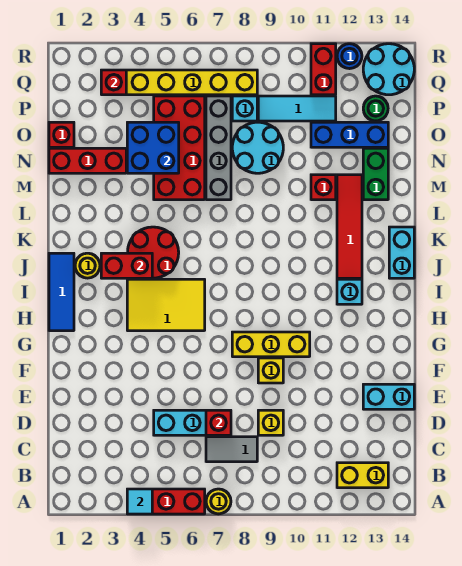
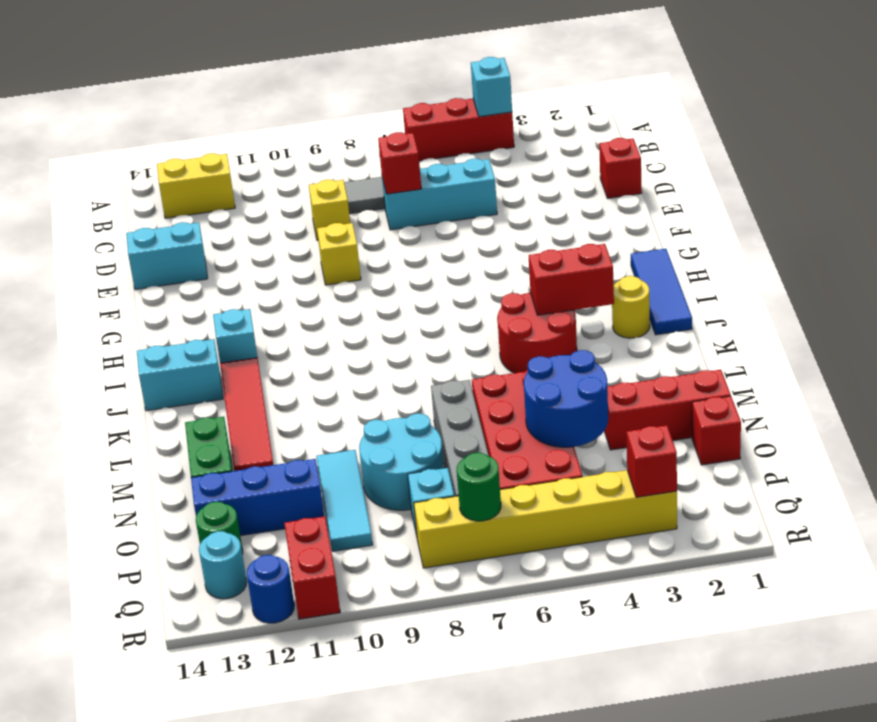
cyan tile A4 level 2 -> cyan brick A4 level 2
yellow round brick A7 level 1 -> none
yellow brick G8:G10 level 1 -> none
yellow tile H4:I6 level 1 -> none
cyan brick J14:K14 level 1 -> cyan brick J13:J14 level 1
red brick M11 level 1 -> red brick D1 level 1
blue brick N4:O5 level 2 -> blue round brick N4:O5 level 2
cyan tile P9:P11 level 1 -> cyan tile N10:P10 level 1
none -> green round brick Q7 level 2
cyan round brick Q13:R14 level 1 -> cyan round brick Q13 level 1

